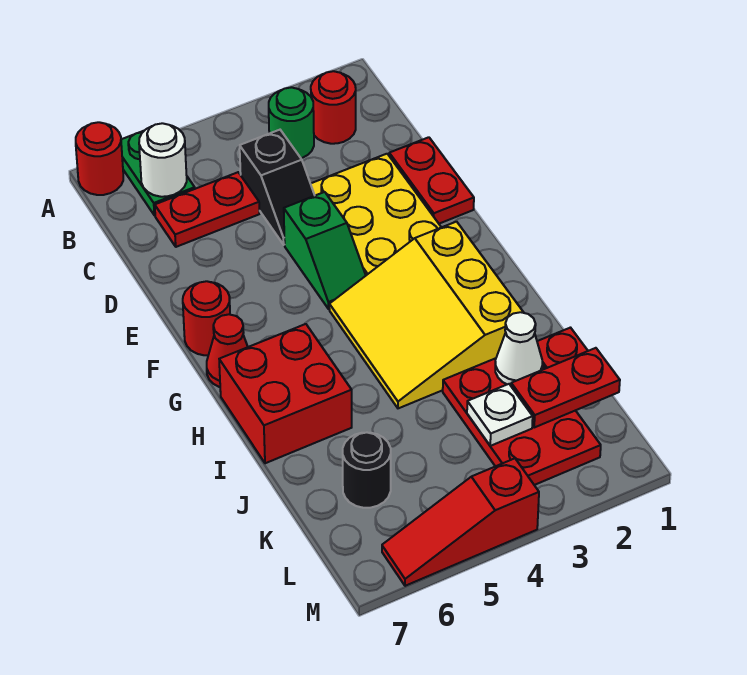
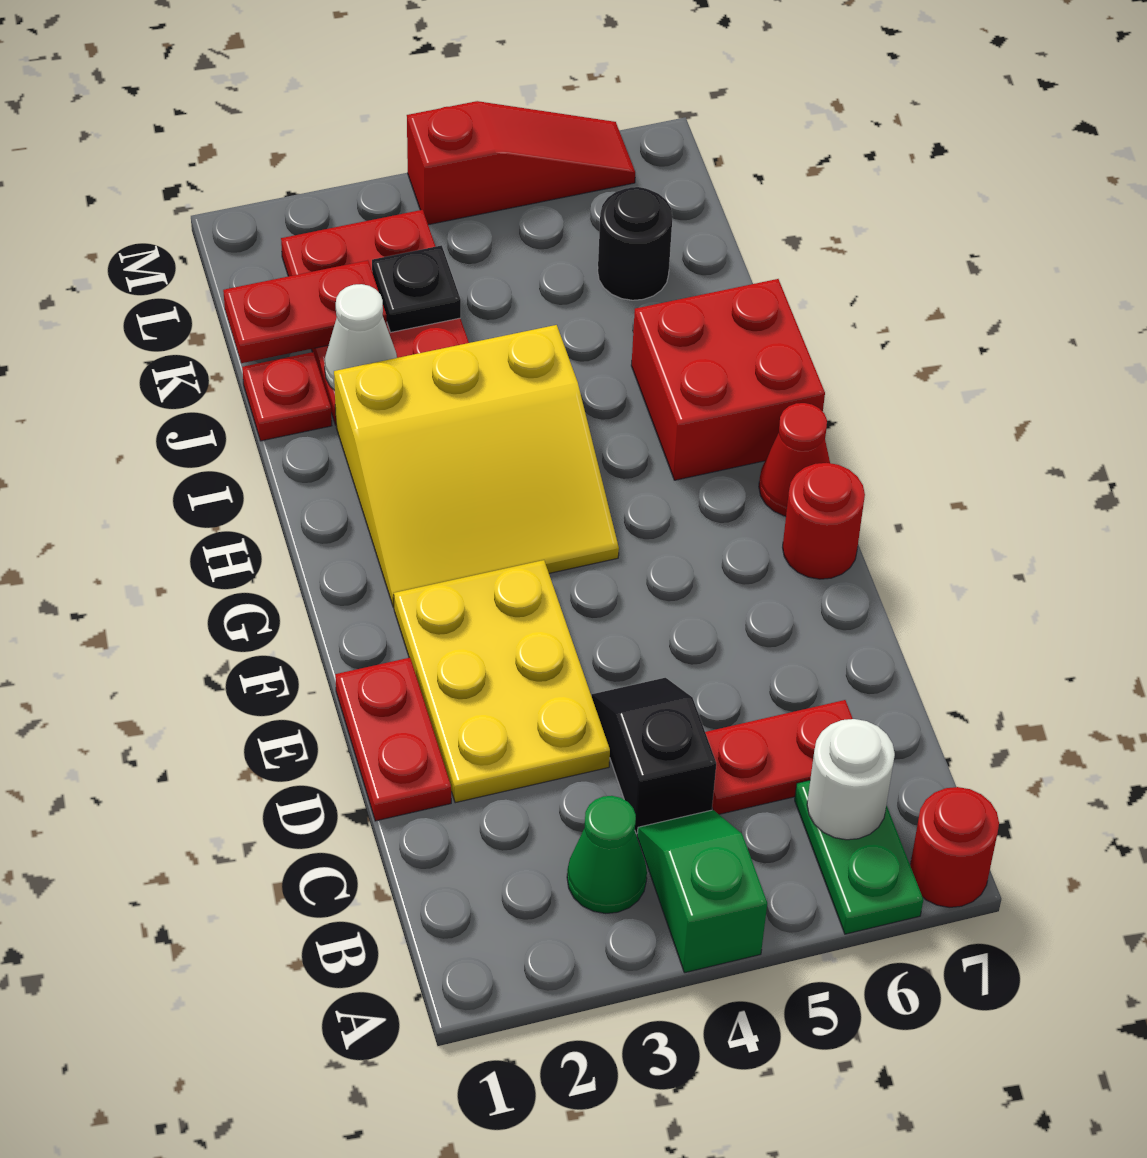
red round brick B2 level 1 -> none
green round brick B3 level 1 -> green cone B3 level 1
green slope E4:F4 level 1 top E -> green slope A4:B4 level 1 top A
yellow slope G2:I4 level 1 top 2 -> yellow slope G2:I4 level 1 top I
white plate K3 level 2 -> black plate K3 level 2

